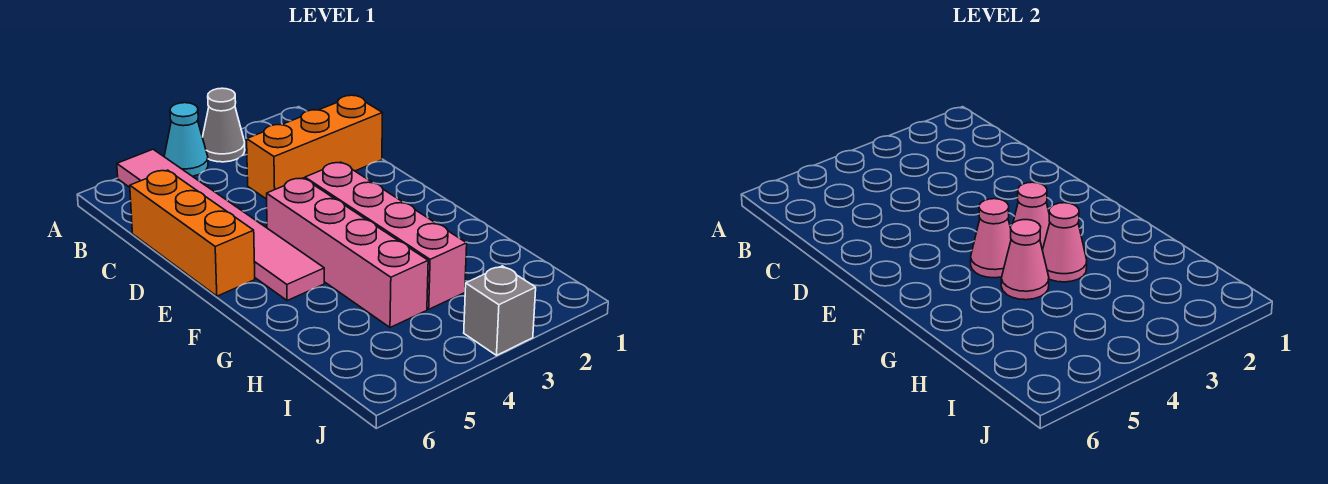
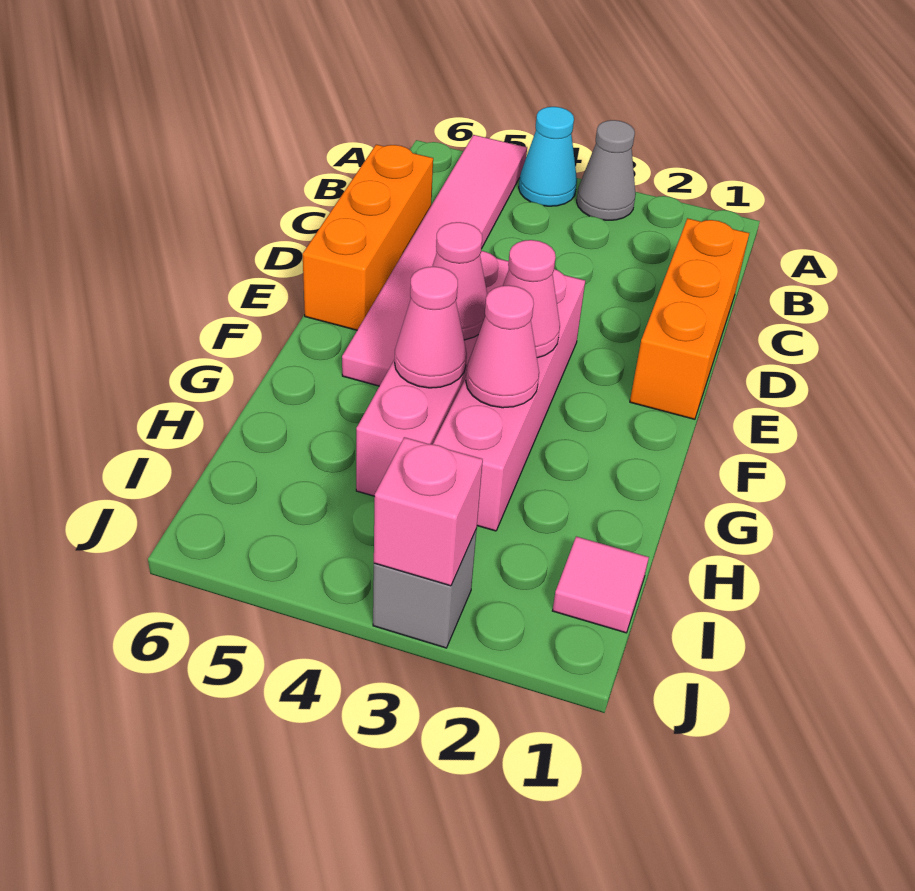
orange brick C1:C3 level 1 -> orange brick C1:E1 level 1
none -> pink tile I1 level 1
none -> pink brick J3 level 2

